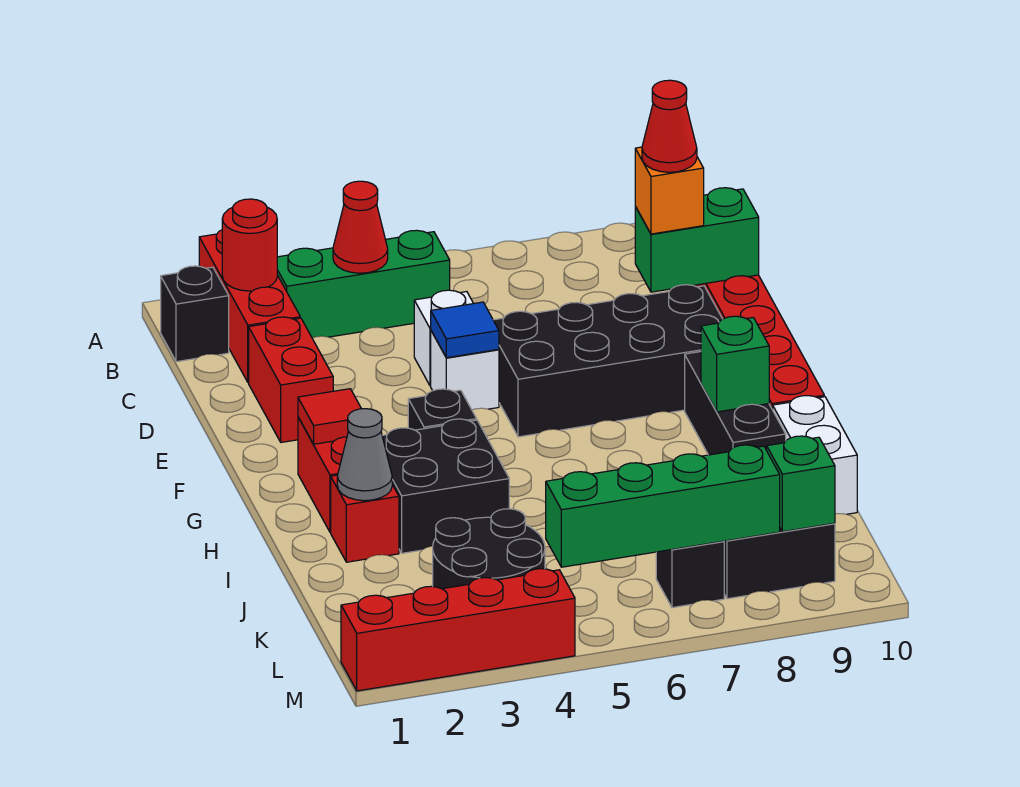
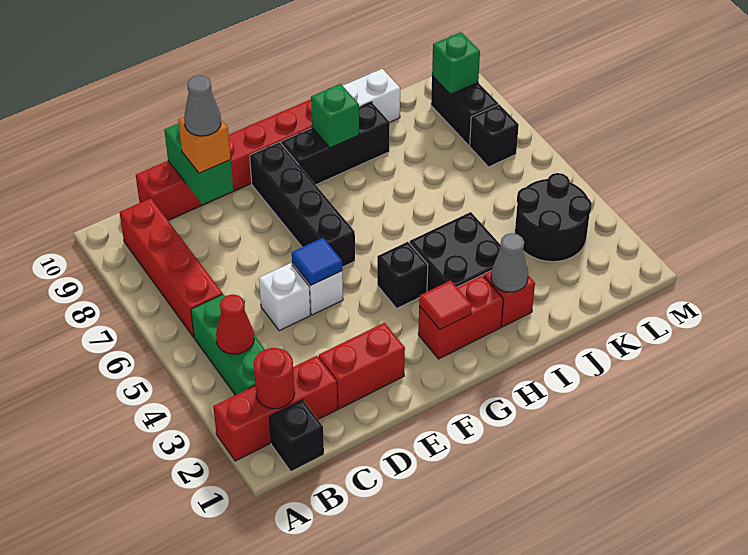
red cone D9 level 4 -> grey cone D9 level 4
black brick E6:F9 level 1 -> black brick F6:F9 level 1
green brick L5:L8 level 2 -> none
red brick M1:M4 level 1 -> red brick B6:B9 level 1

